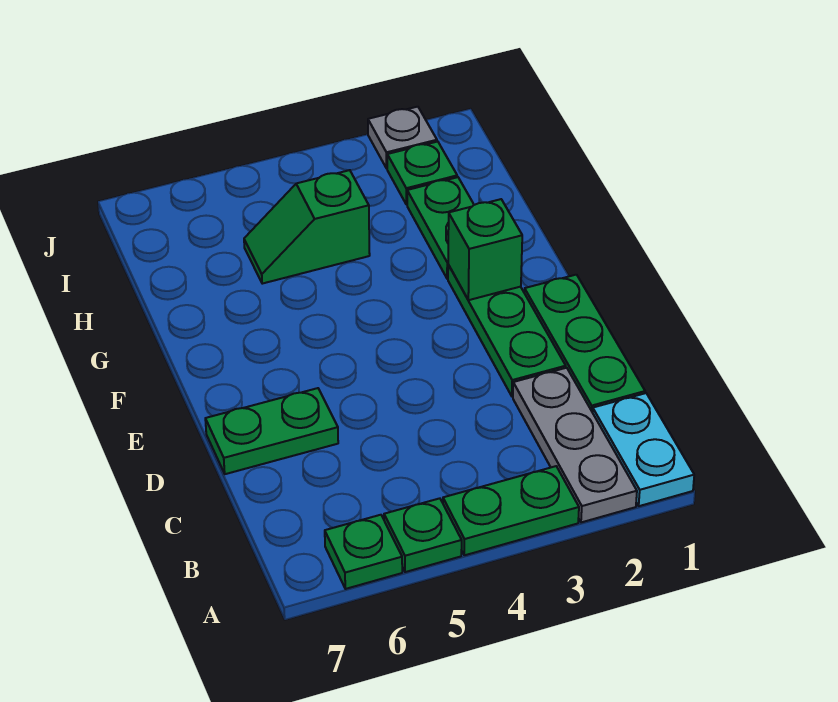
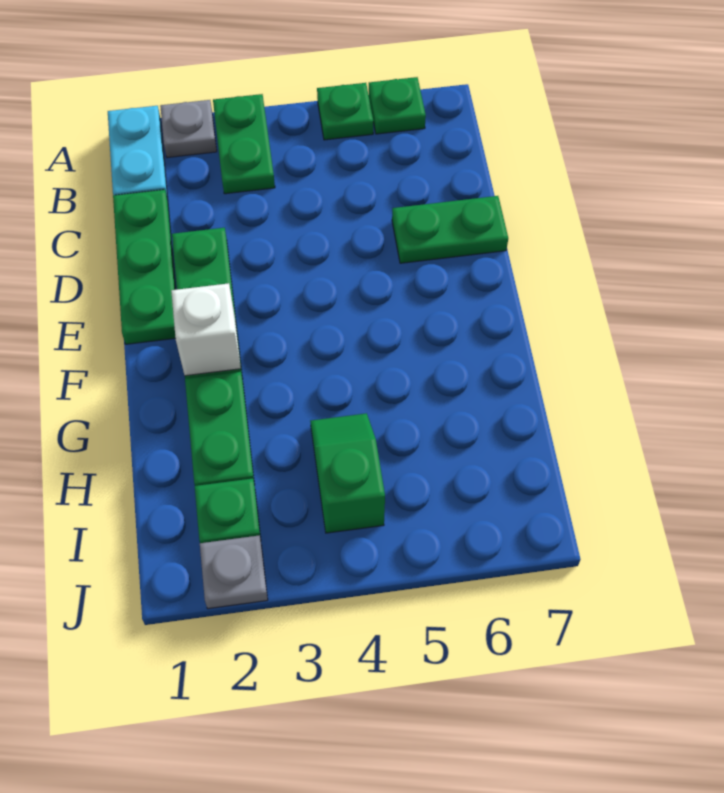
grey plate A2:C2 level 1 -> grey plate A2 level 1
green plate A3:A4 level 1 -> green plate A3:B3 level 1
green brick F2 level 2 -> white brick F2 level 2
green slope H4:H5 level 1 top 4 -> green slope H4:I4 level 1 top I

